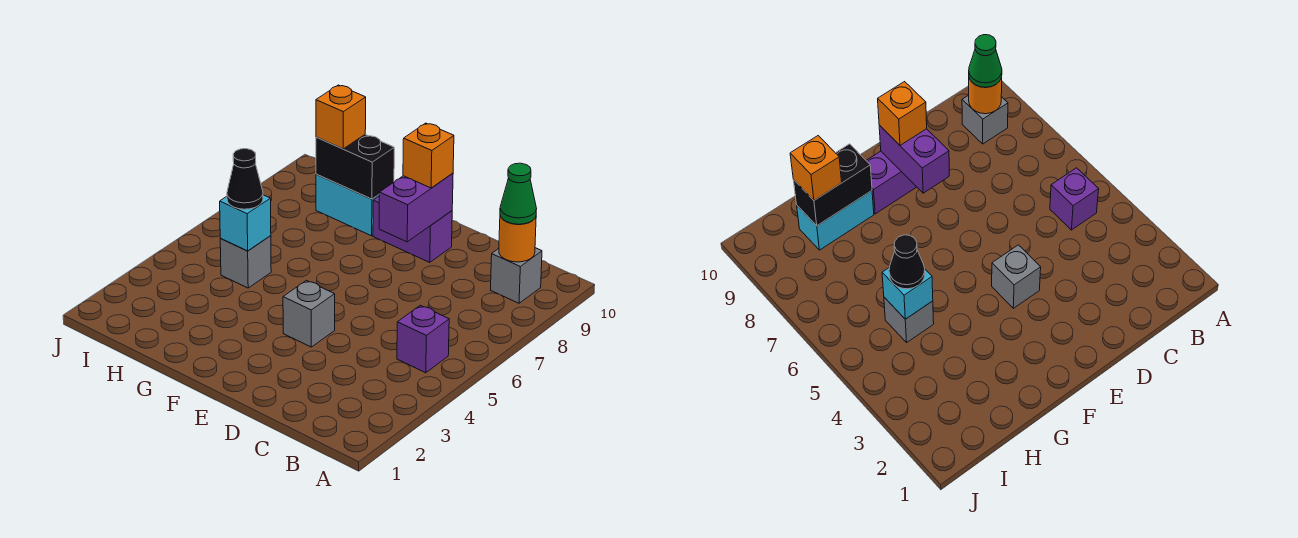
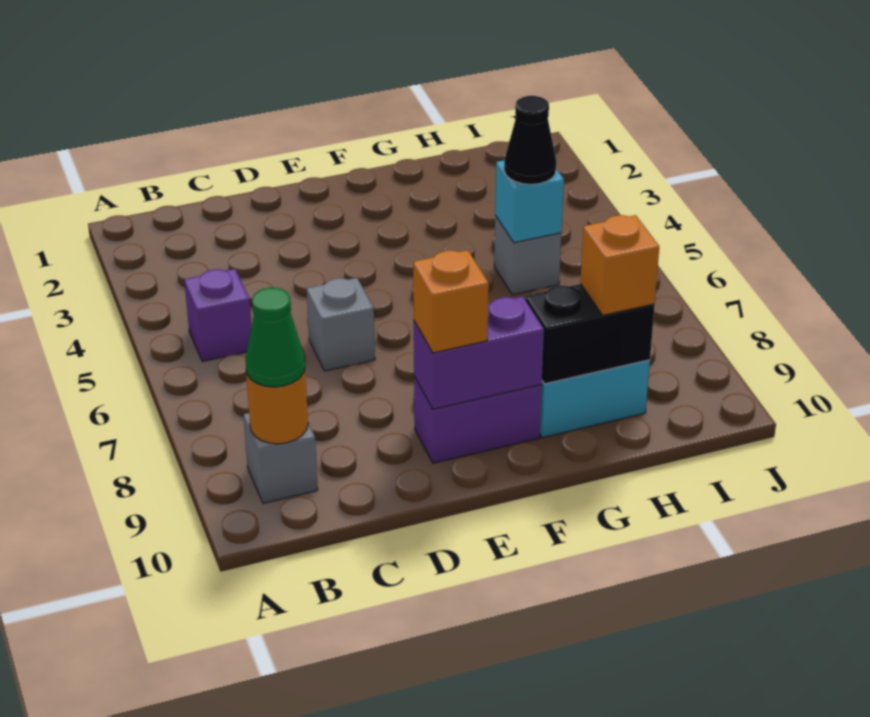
grey brick E4 level 1 -> grey brick D6 level 1
purple brick E8:E9 level 2 -> purple brick E9:F9 level 2

